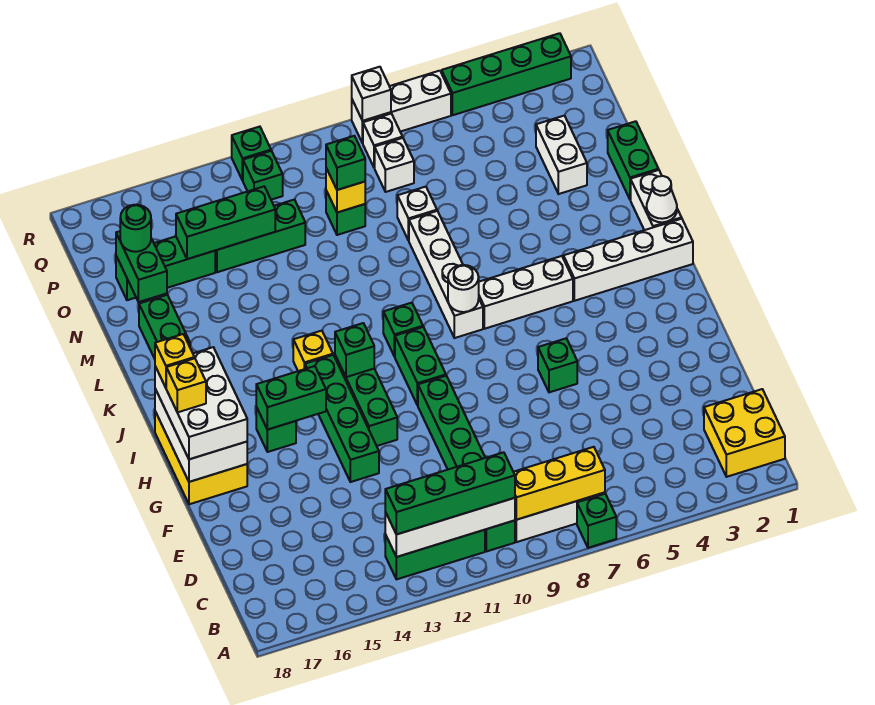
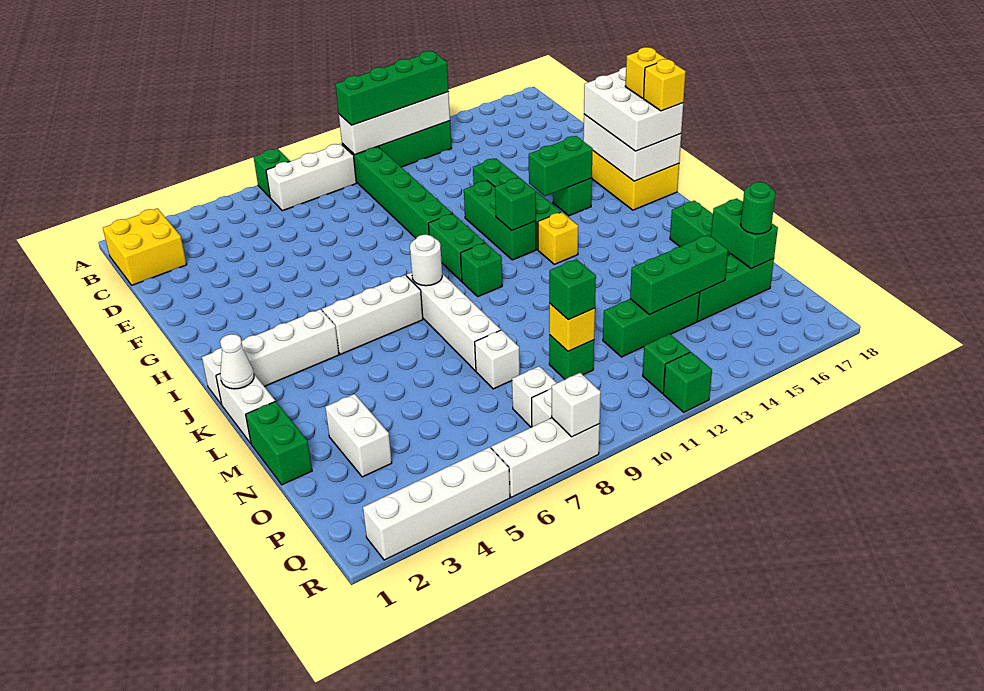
yellow brick B7:B9 level 2 -> none
green brick G6 level 1 -> none
green brick R2:R5 level 1 -> white brick R2:R5 level 1

